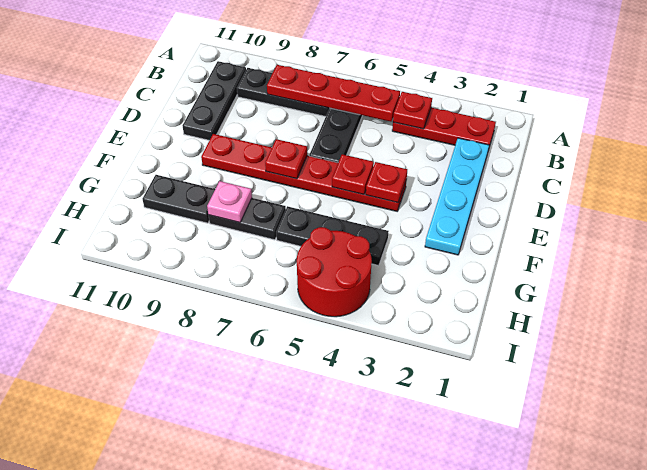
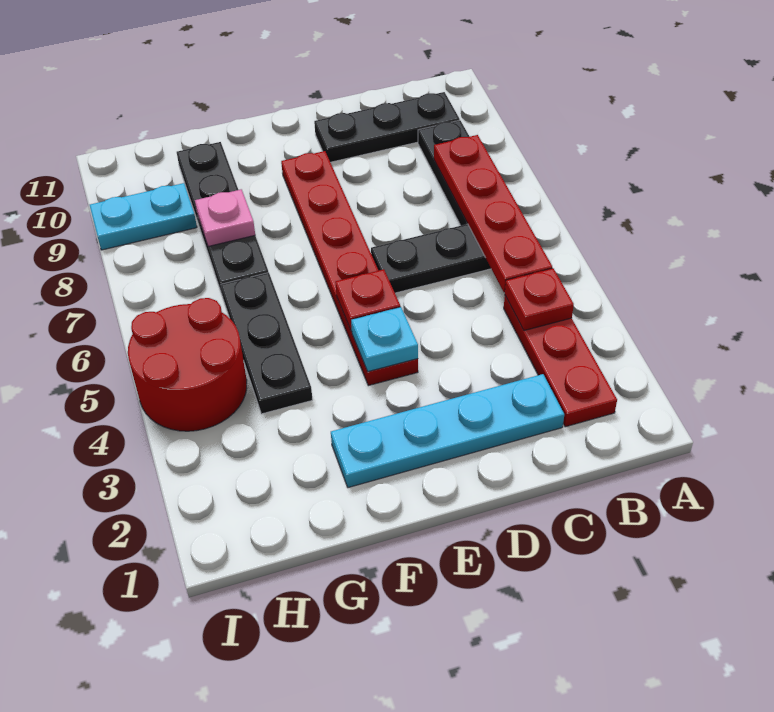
red plate E4 level 2 -> cyan plate E4 level 2
red plate E7 level 2 -> none
none -> cyan plate H9:I9 level 1

